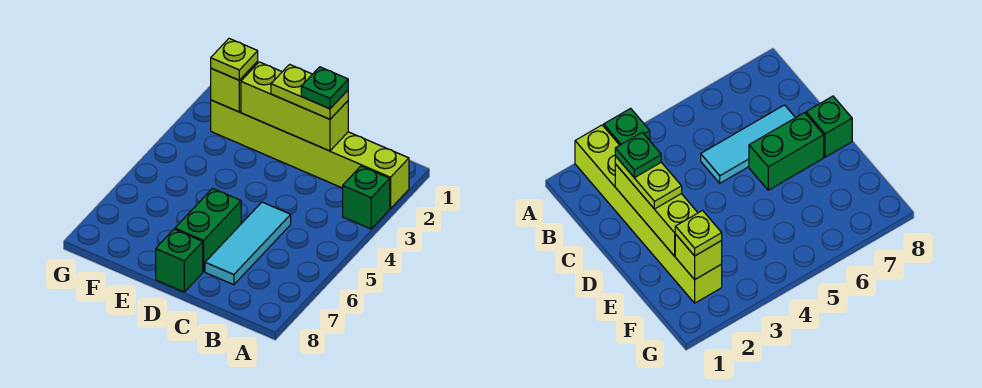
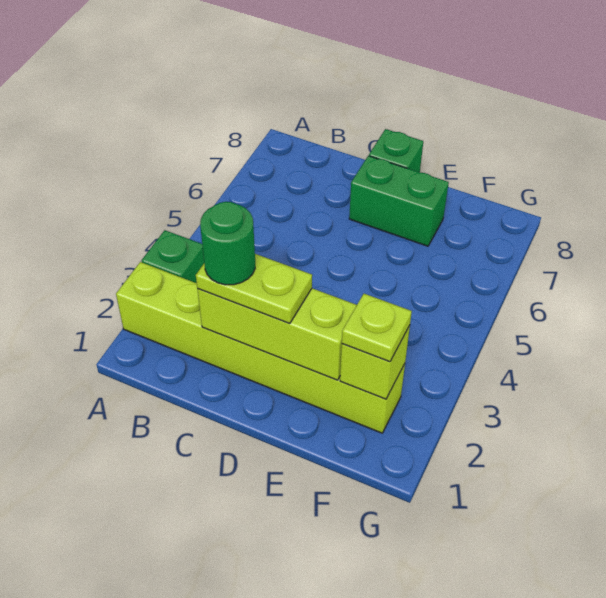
green plate C2 level 4 -> green round brick C2 level 4
cyan tile C5:C7 level 1 -> none
green brick D6:D7 level 1 -> green brick D7:E7 level 1

